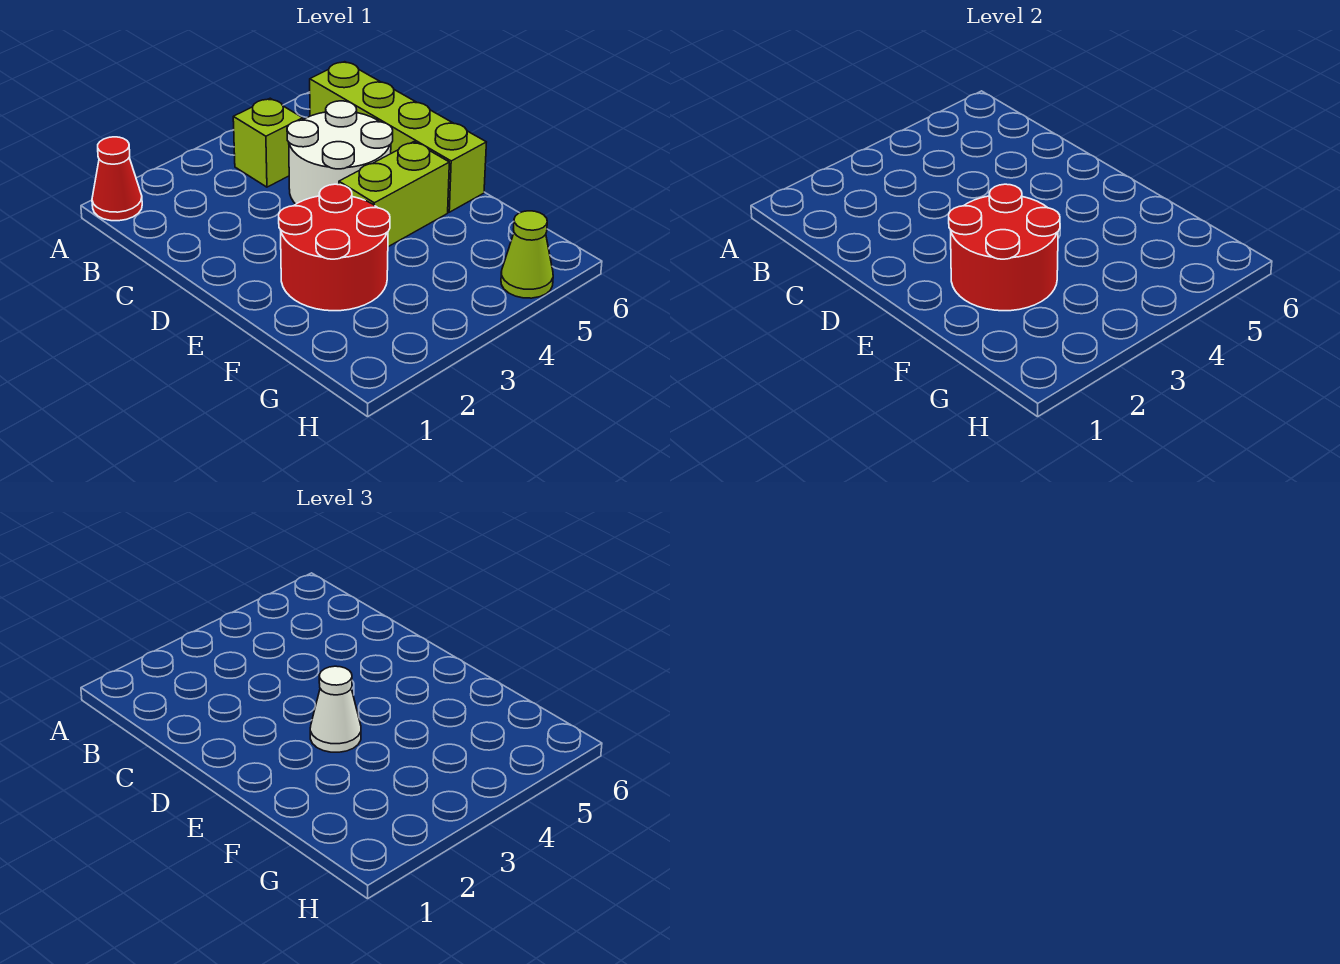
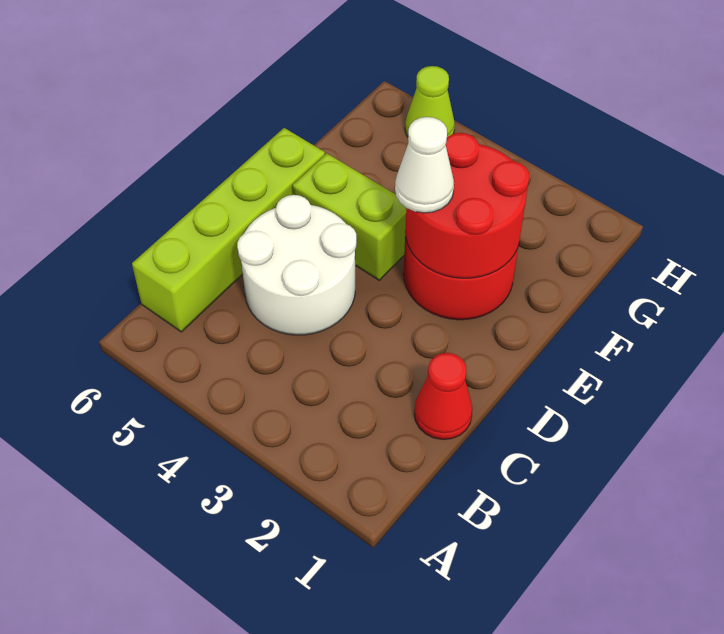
red cone A1 level 1 -> red cone C1 level 1
lime brick B4 level 1 -> none

